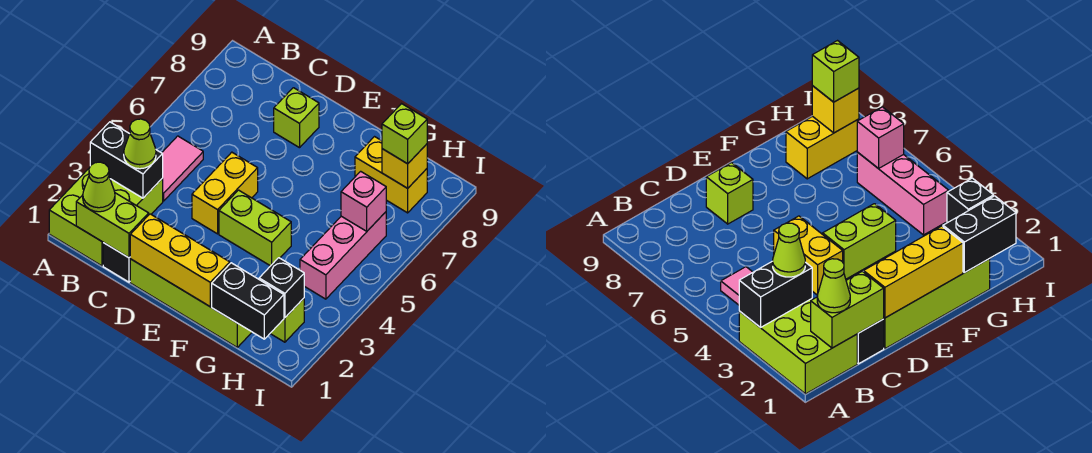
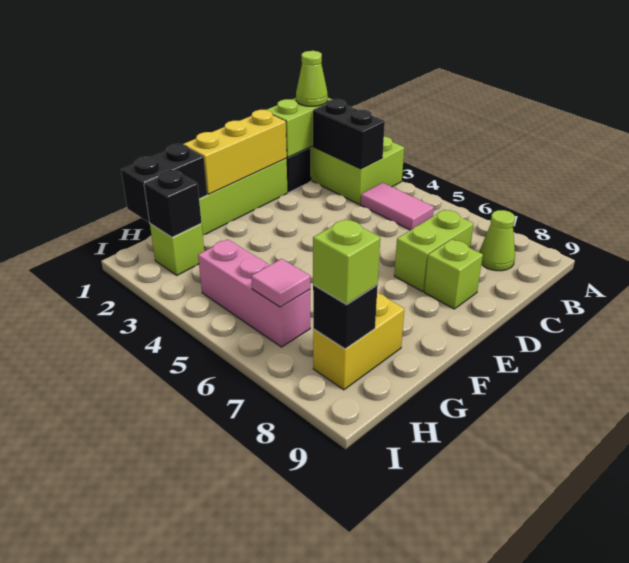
black brick A3:B3 level 2 -> black brick B2:B3 level 2
lime cone B3 level 3 -> lime cone B8 level 1
yellow brick D4:D5 level 1 -> none
lime brick E4:F4 level 1 -> lime brick C7:D7 level 1
pink brick H6 level 2 -> pink tile H6 level 2
yellow brick H8 level 2 -> black brick H8 level 2

